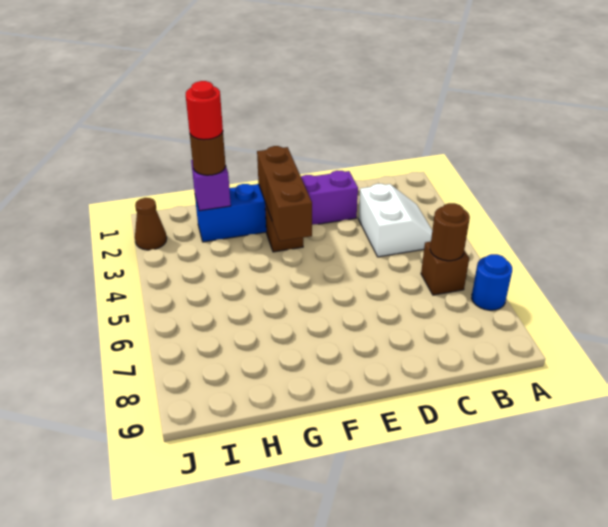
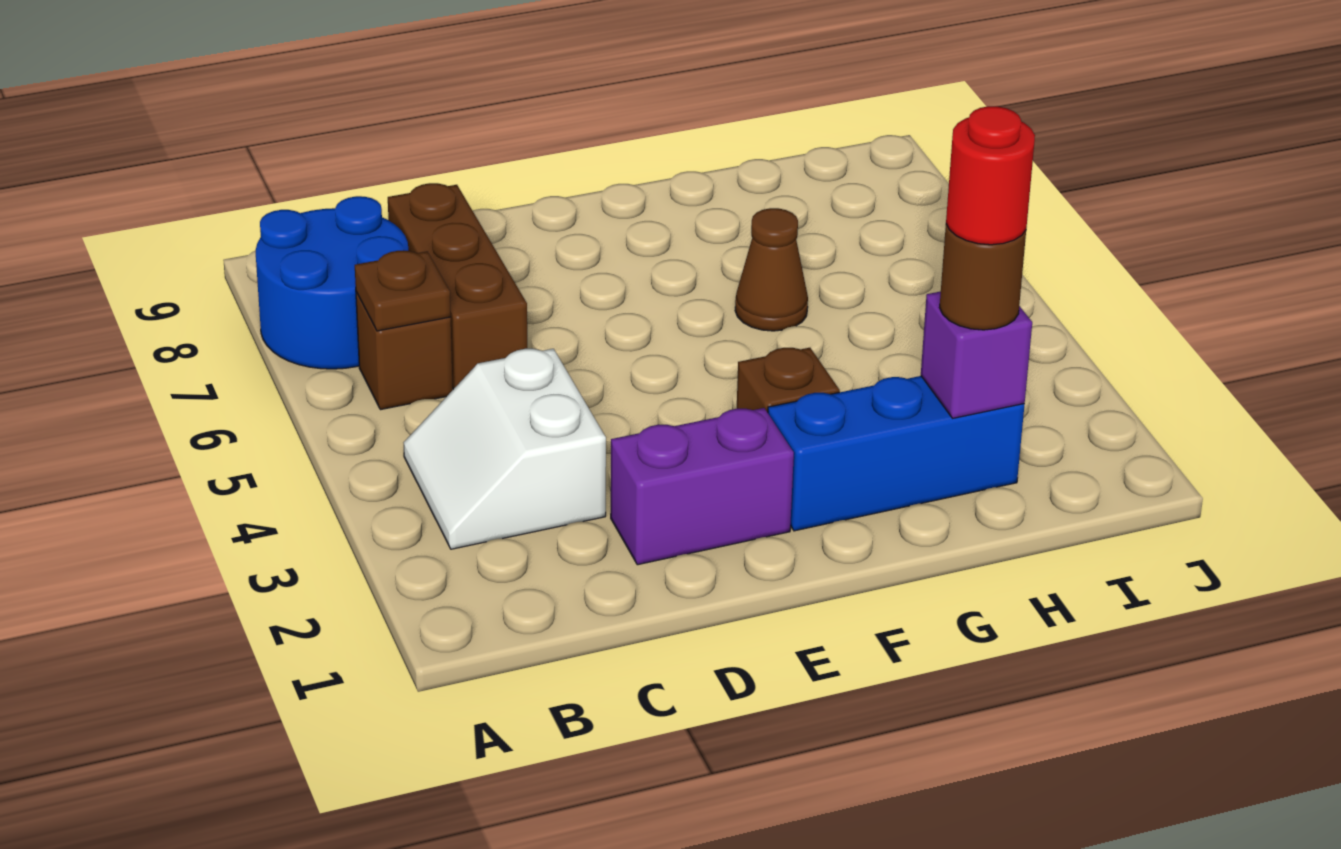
blue round brick A7 level 1 -> blue round brick A7:B8 level 1
brown round brick B6 level 2 -> brown plate B6 level 2
brown brick F2:F4 level 2 -> brown brick C6:C8 level 1
brown cone J2 level 1 -> brown cone G6 level 1

